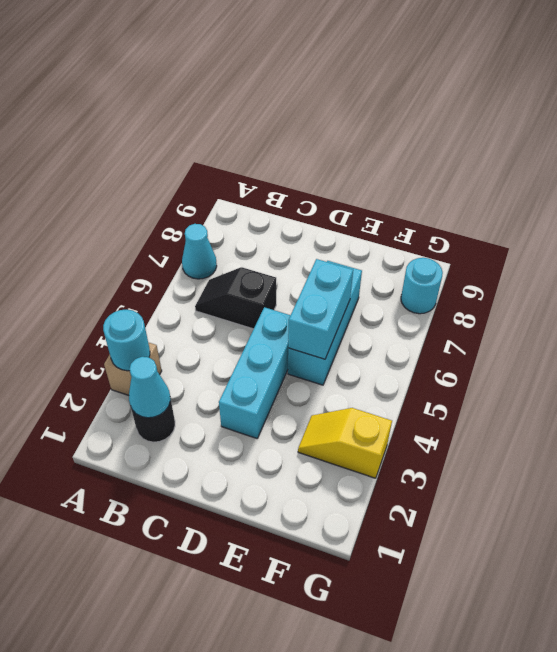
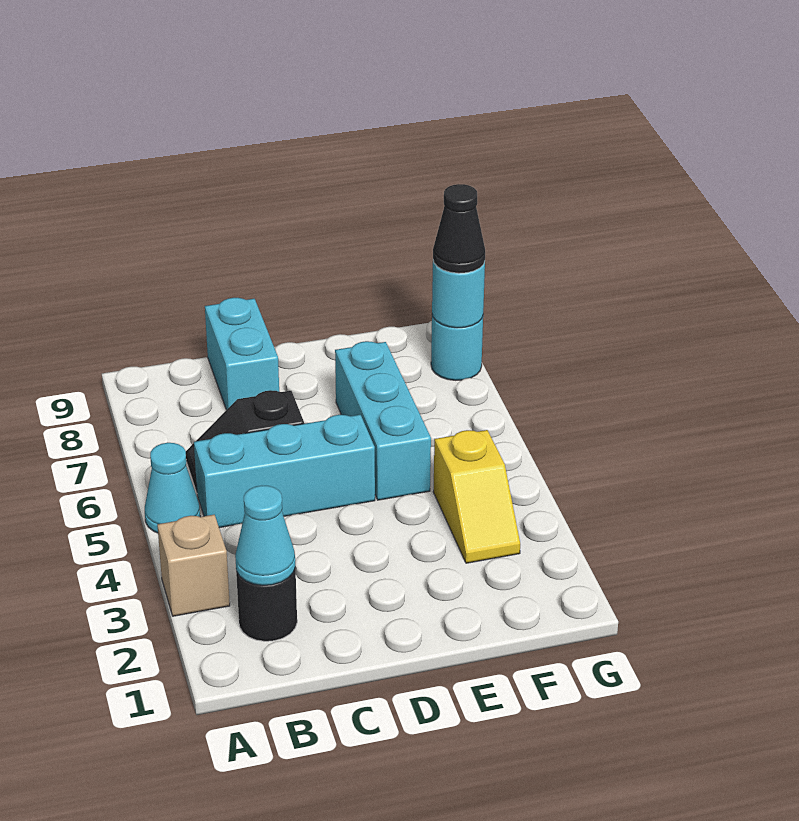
cyan round brick A3 level 2 -> cyan round brick G8 level 2
cyan cone A7 level 1 -> cyan cone A5 level 1
cyan brick D3:D5 level 1 -> cyan brick B5:D5 level 1
cyan brick E5:E6 level 2 -> cyan brick C8:C9 level 1
yellow slope F3:G3 level 1 top G -> yellow slope F3:F4 level 1 top 4
none -> black cone G8 level 3

